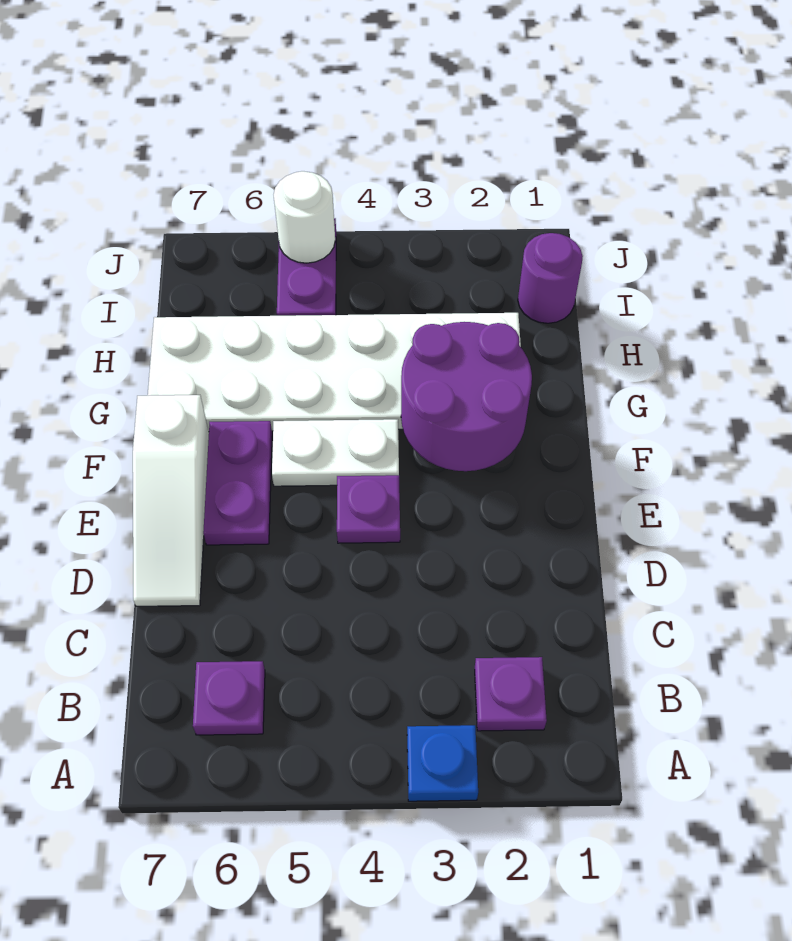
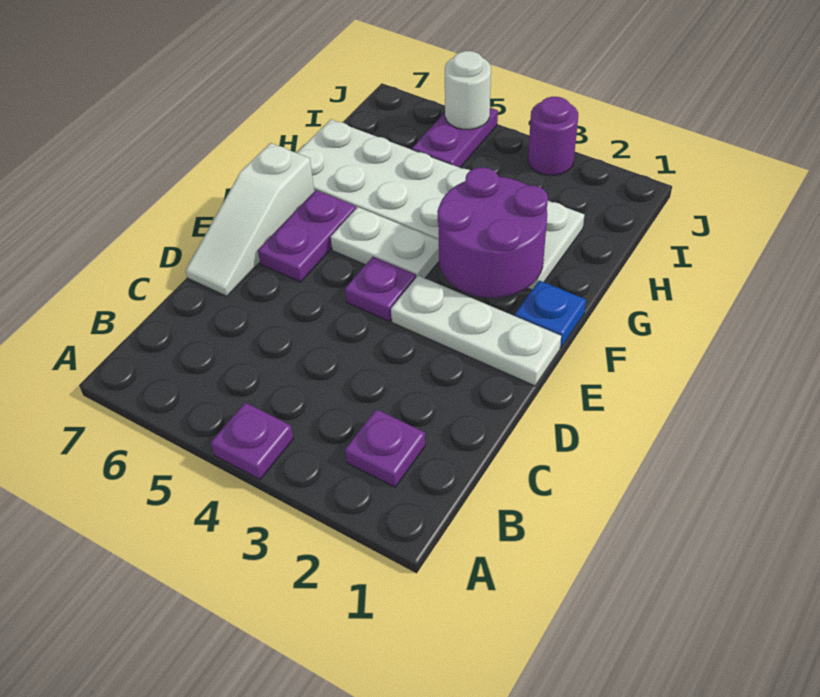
blue plate A3 level 1 -> blue plate F1 level 1
purple plate B6 level 1 -> purple plate A4 level 1
none -> white plate E1:E3 level 1
purple round brick I1 level 1 -> purple round brick J3 level 1

